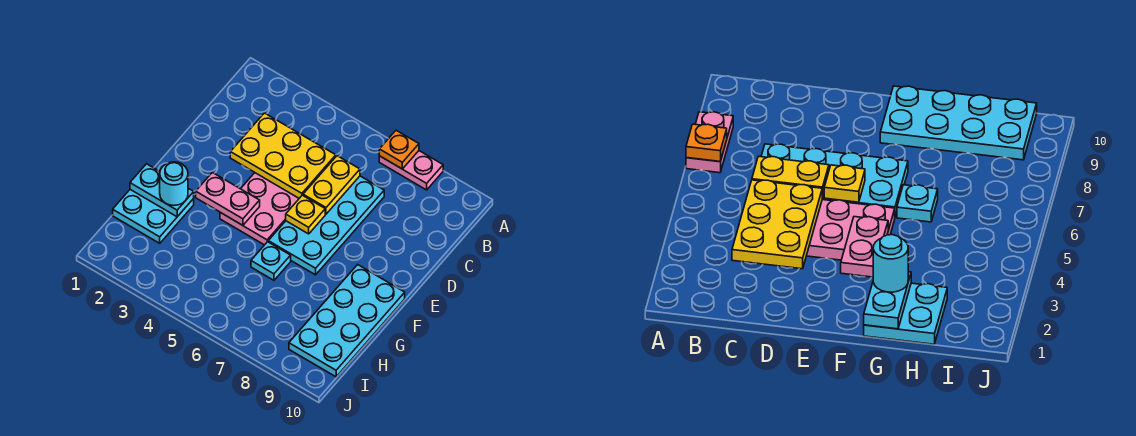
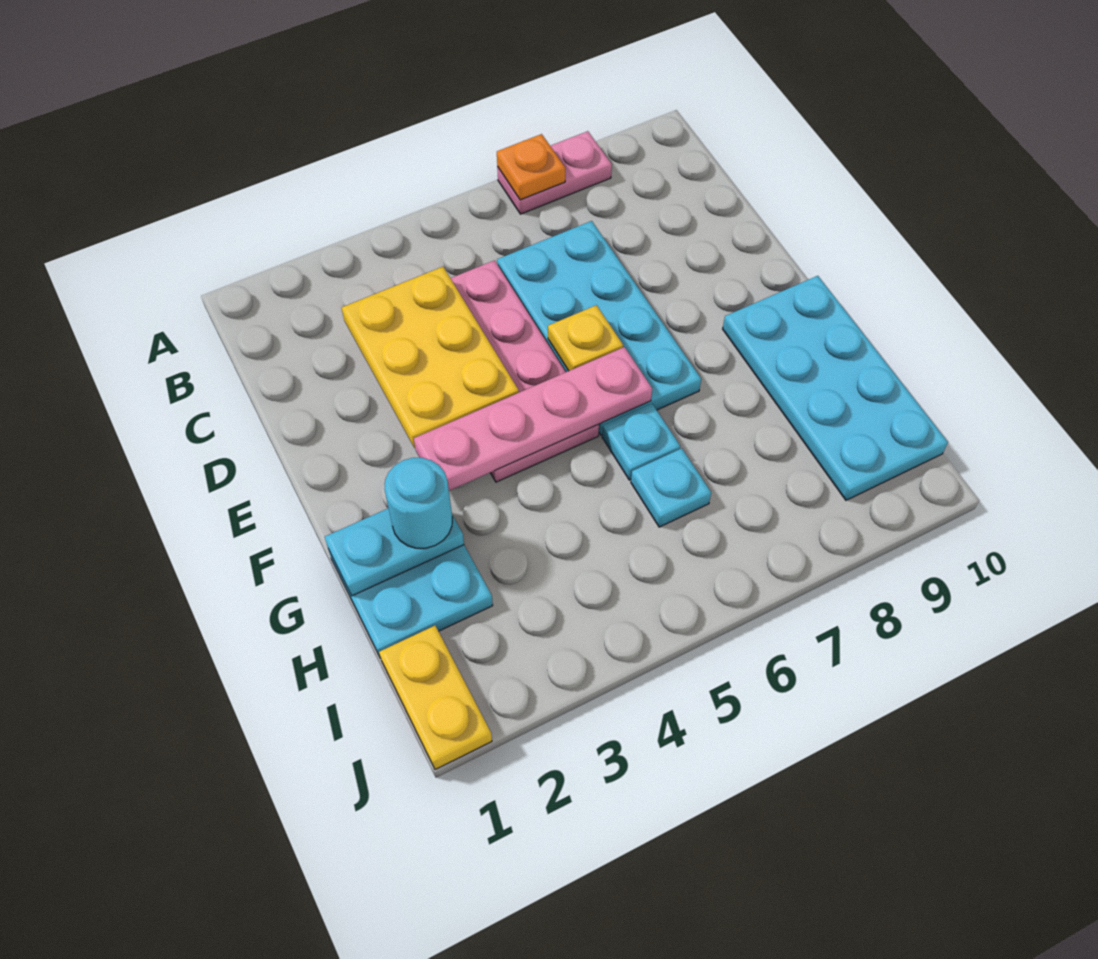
yellow plate C3:D5 level 2 -> yellow plate C3:E4 level 2
yellow plate C6:D6 level 2 -> yellow plate I1:J1 level 1
pink plate F3:F4 level 2 -> pink plate F3:F6 level 2
none -> cyan plate H6 level 1

